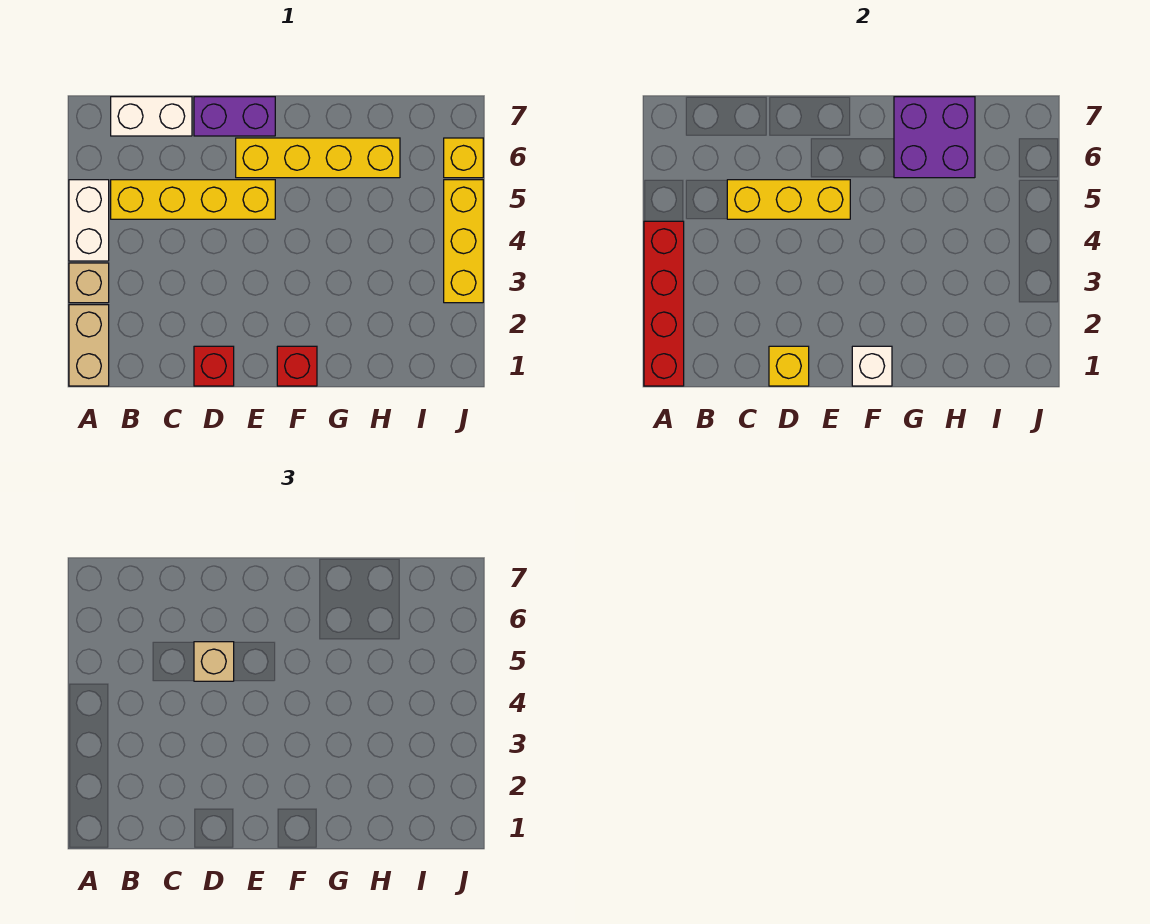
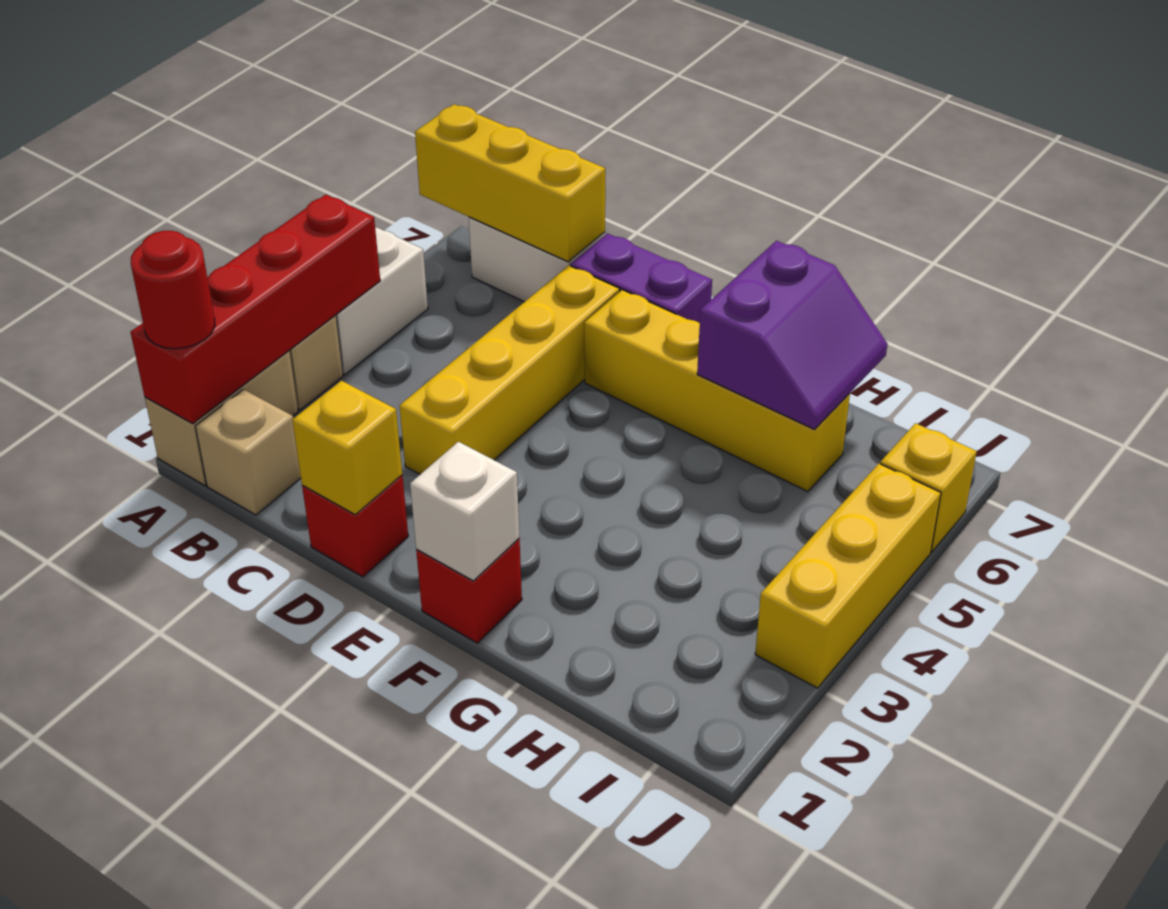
none -> red round brick A1 level 3
yellow brick B5:E5 level 1 -> yellow brick D3:D6 level 1
yellow brick C5:E5 level 2 -> yellow brick A7:C7 level 2
tan brick D5 level 3 -> tan brick B1 level 1
purple brick G6:H7 level 2 -> purple slope G6:H7 level 2 top G

